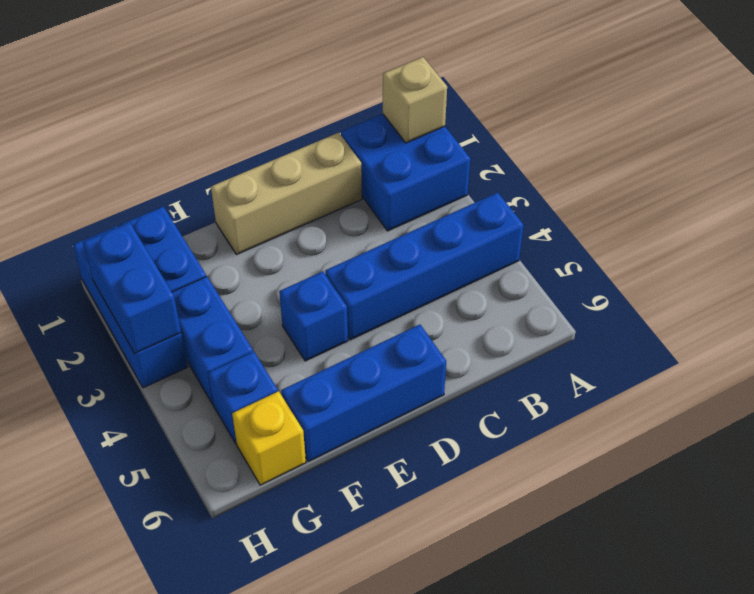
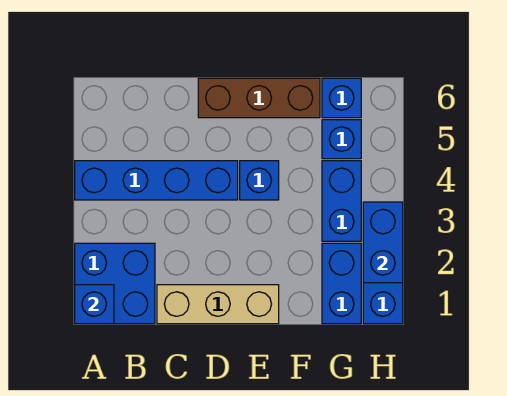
tan brick A1 level 2 -> blue brick A1 level 2
blue brick D6:F6 level 1 -> brown brick D6:F6 level 1
yellow brick G6 level 1 -> blue brick G6 level 1

